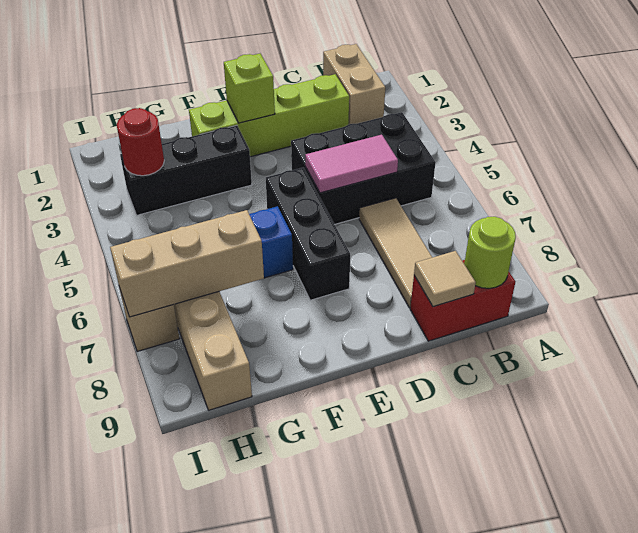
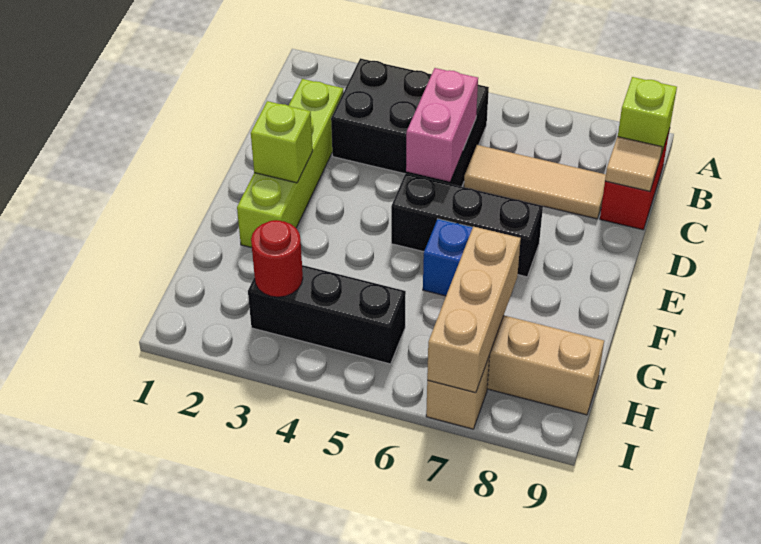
tan brick B1:B2 level 1 -> none
black brick B4:D5 level 1 -> black brick B3:C5 level 1
lime round brick B9 level 2 -> lime brick B9 level 2
pink tile C5:D5 level 2 -> pink brick C5:D5 level 2
black brick F3:H3 level 1 -> black brick H3:H5 level 1

